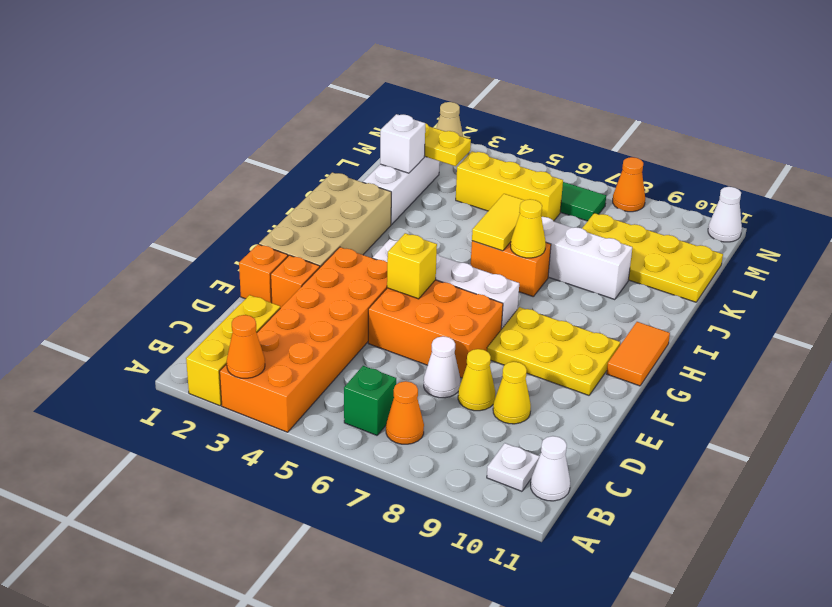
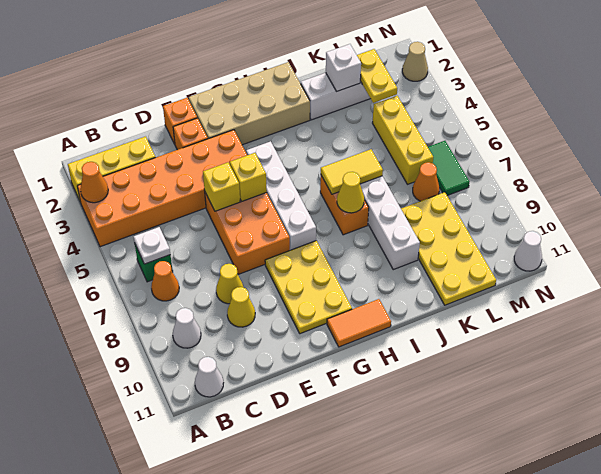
white plate B10 level 1 -> white plate B6 level 2
white cone D7 level 1 -> white cone B9 level 1
none -> yellow brick E5 level 2
orange cone N8 level 1 -> orange cone L7 level 1

